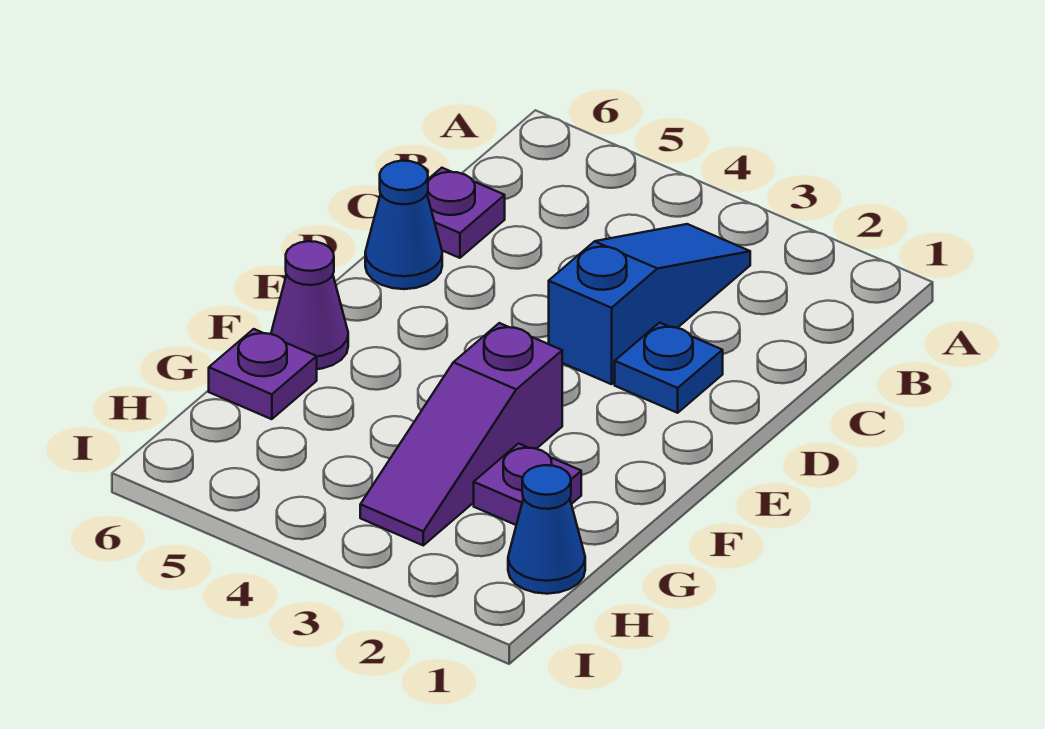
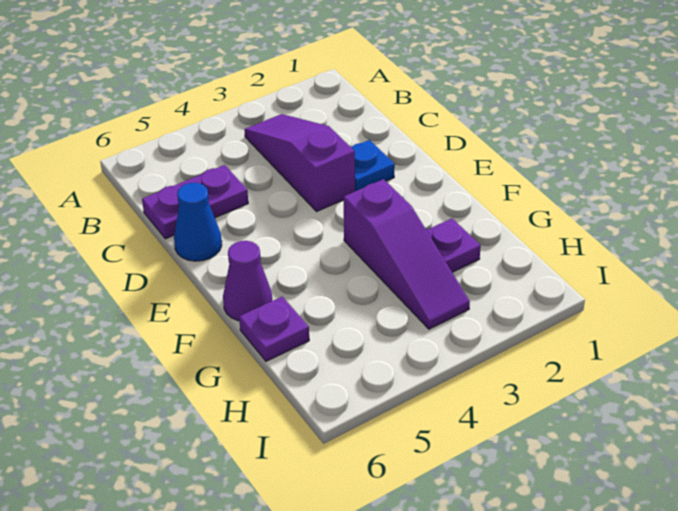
blue slope B3:D3 level 1 top D -> purple slope B3:D3 level 1 top D
purple plate C6 level 1 -> purple plate C5:C6 level 1
blue cone H1 level 1 -> none

